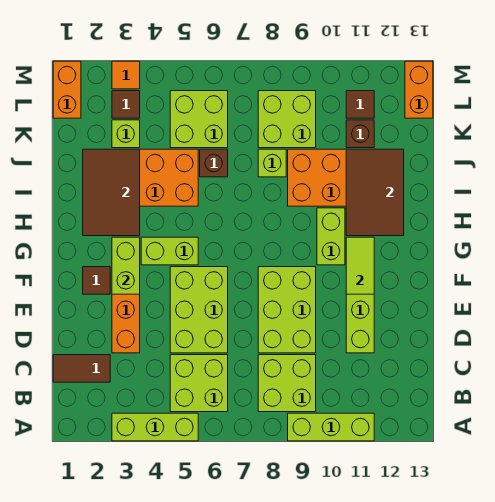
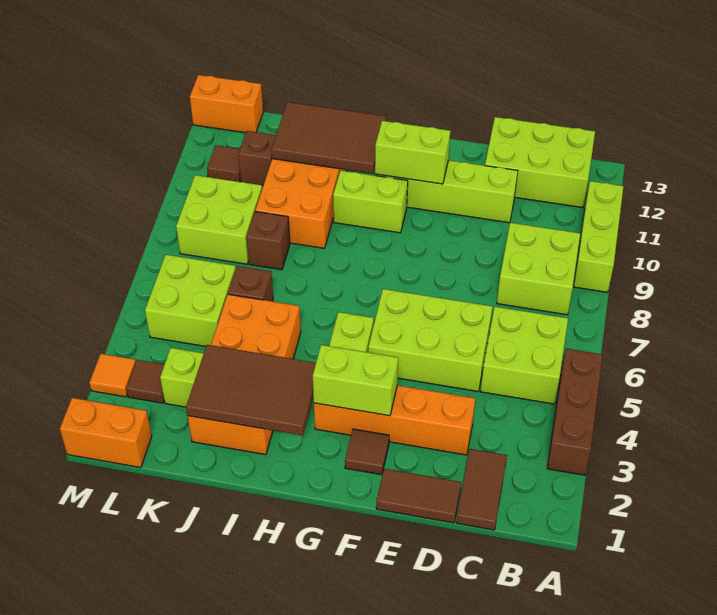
lime brick A3:A5 level 1 -> brown brick A3:A5 level 1
none -> brown tile D1:E1 level 1
lime brick D8:F9 level 1 -> lime brick B12:D13 level 1
lime tile F11:G11 level 2 -> lime brick F11:G11 level 2
lime brick J8 level 1 -> brown brick J8 level 1

